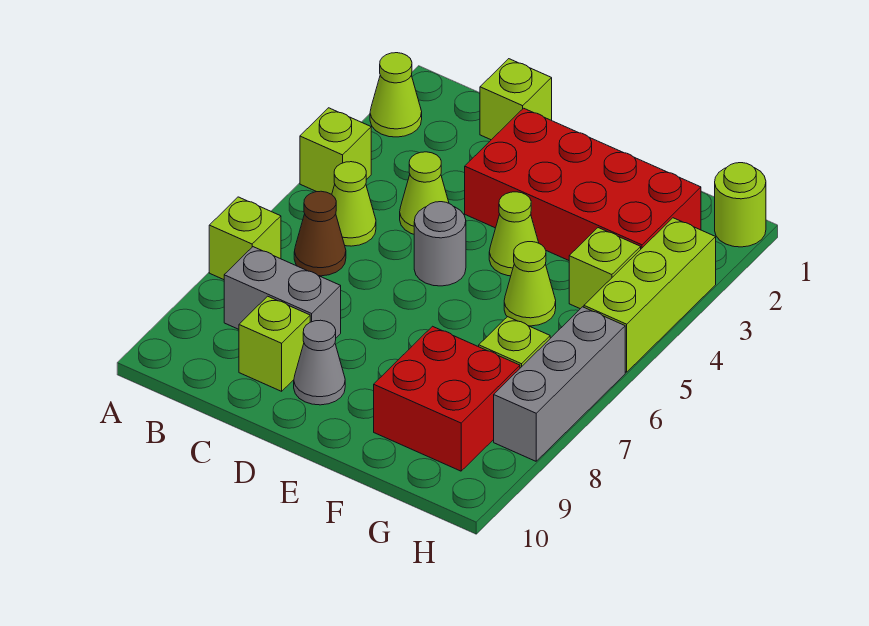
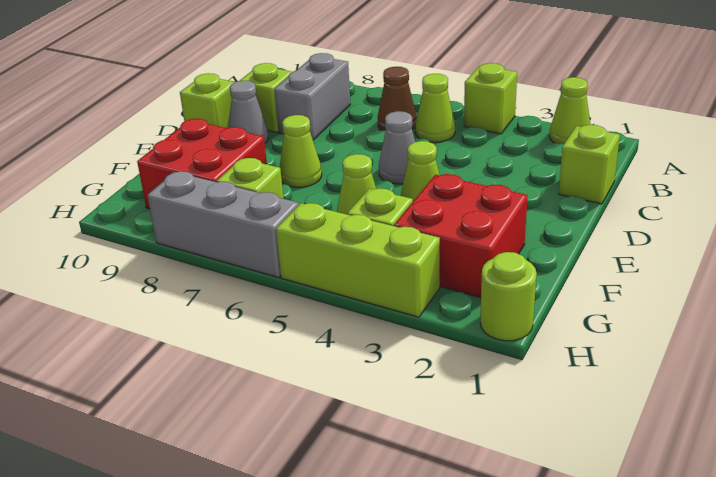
lime brick A7 level 1 -> lime brick D10 level 1
lime cone C4 level 1 -> lime cone E7 level 1
red brick D2:G3 level 1 -> red brick F2:G3 level 1
grey round brick D5 level 1 -> grey cone D5 level 1

